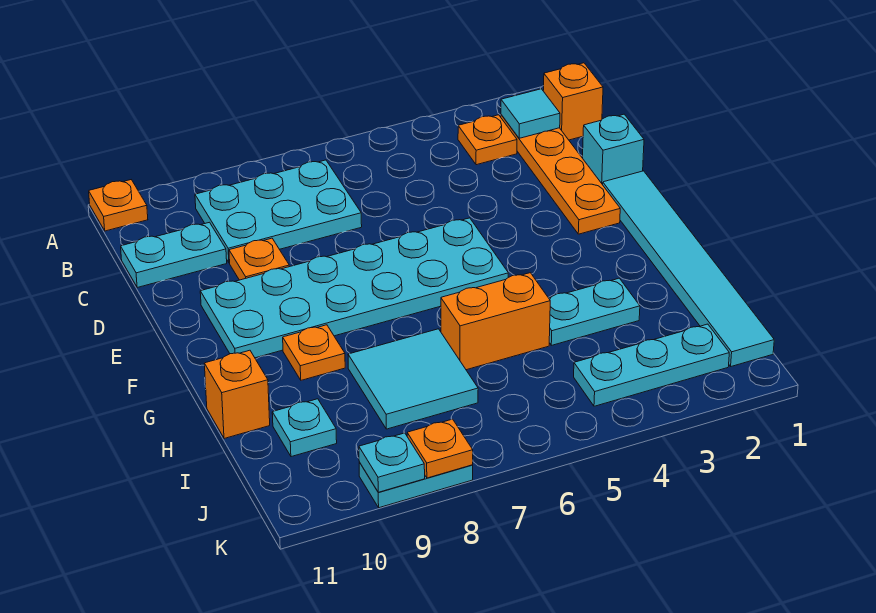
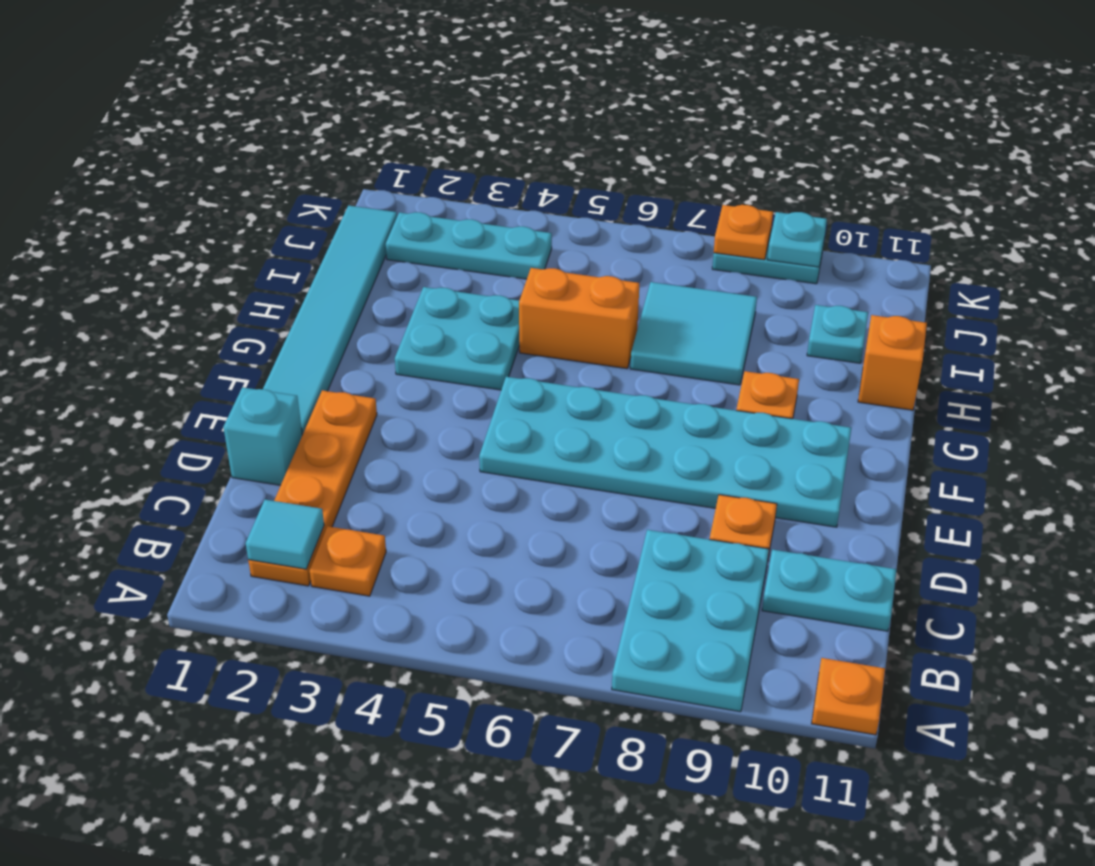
orange brick B1 level 1 -> none
cyan plate B7:C9 level 1 -> cyan plate A8:C9 level 1
cyan plate H3:H4 level 1 -> cyan plate G3:H4 level 1

